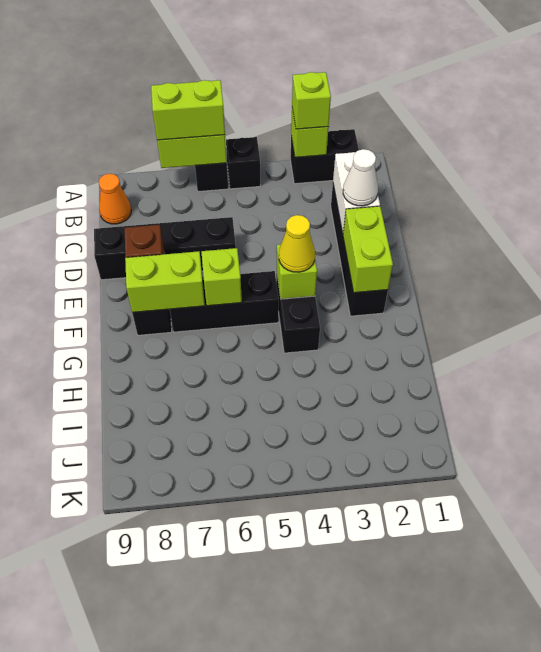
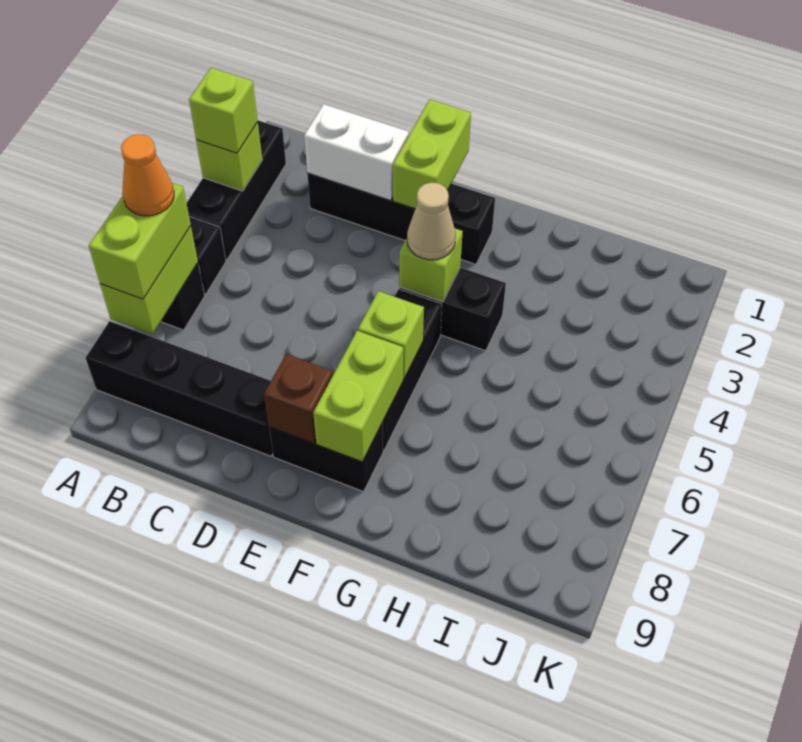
black brick A2:A3 level 1 -> black brick A2:A4 level 1
orange cone B9 level 1 -> orange cone A6 level 4
white cone D2 level 3 -> none
black brick D6:D9 level 1 -> black brick A8:D8 level 1
lime brick E2:F2 level 2 -> lime brick E1:E2 level 2
yellow cone F4 level 3 -> tan cone F4 level 3

